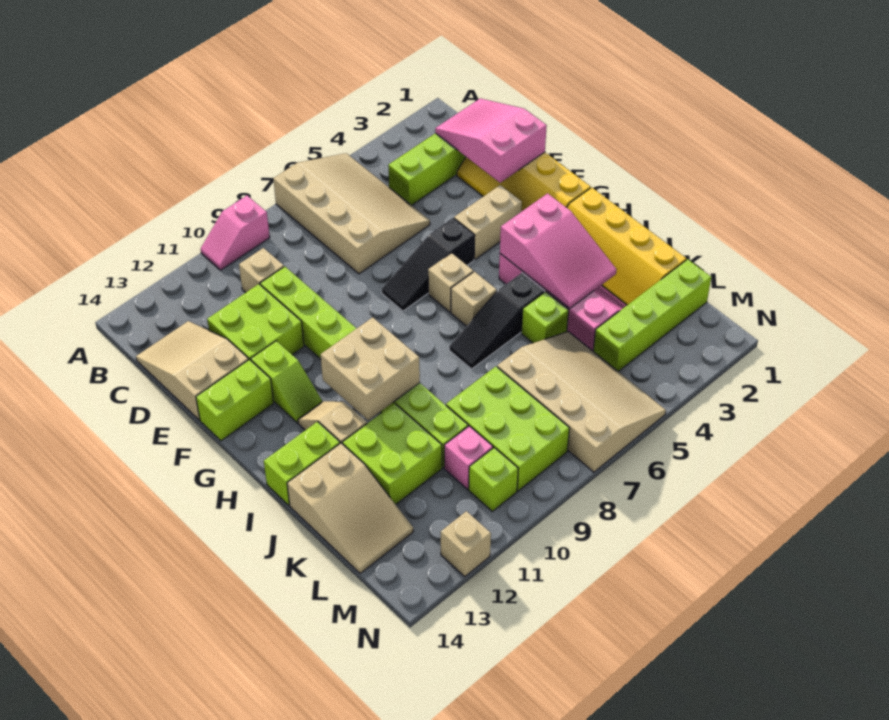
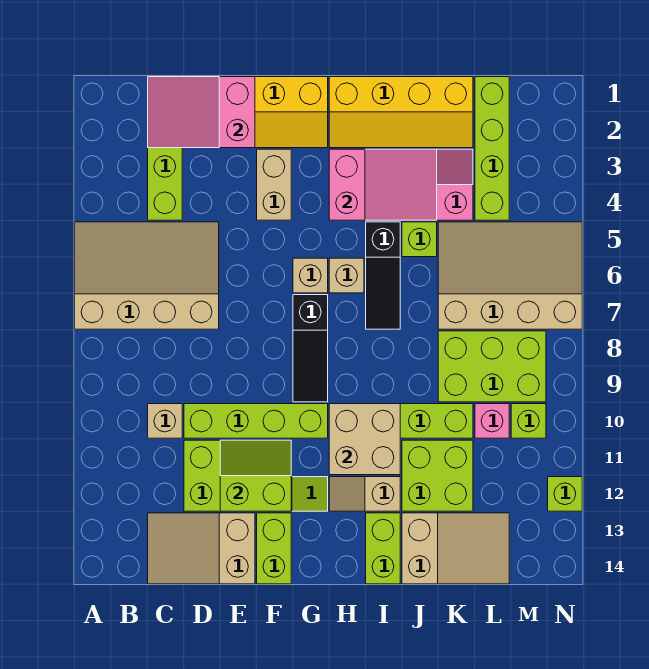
pink slope A9:A10 level 1 top 9 -> none
none -> lime slope E11:F12 level 2 top 12
black slope F5:F7 level 1 top 5 -> black slope G7:G9 level 1 top 7
tan brick N12 level 1 -> lime brick N12 level 1

